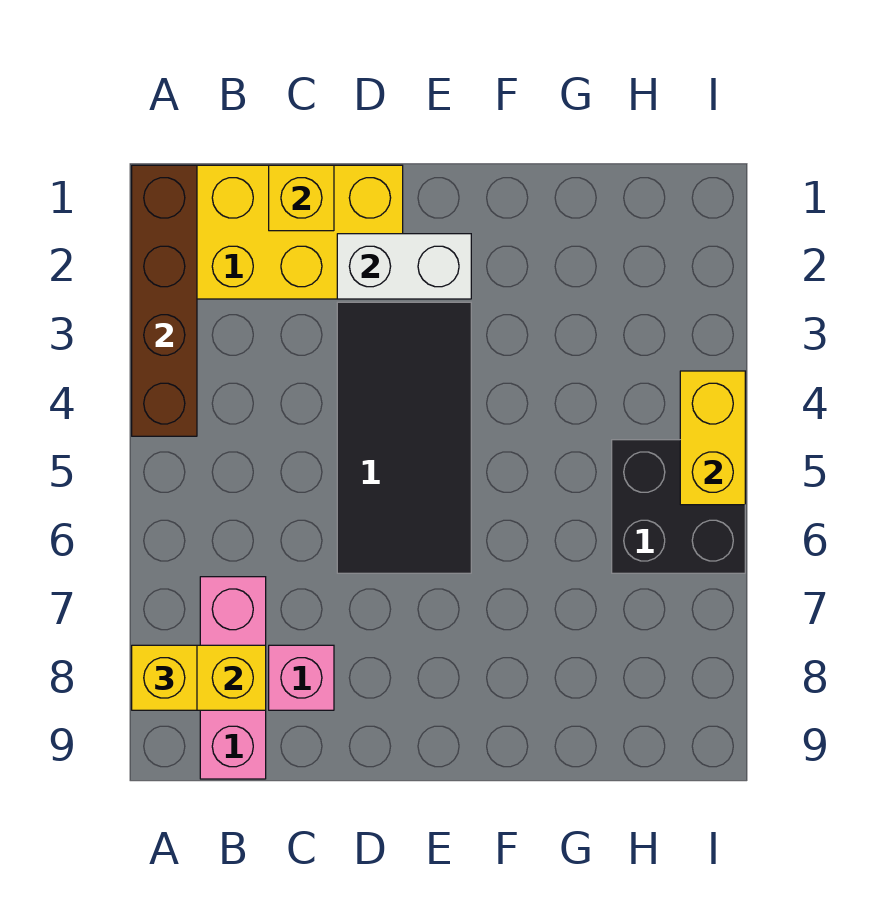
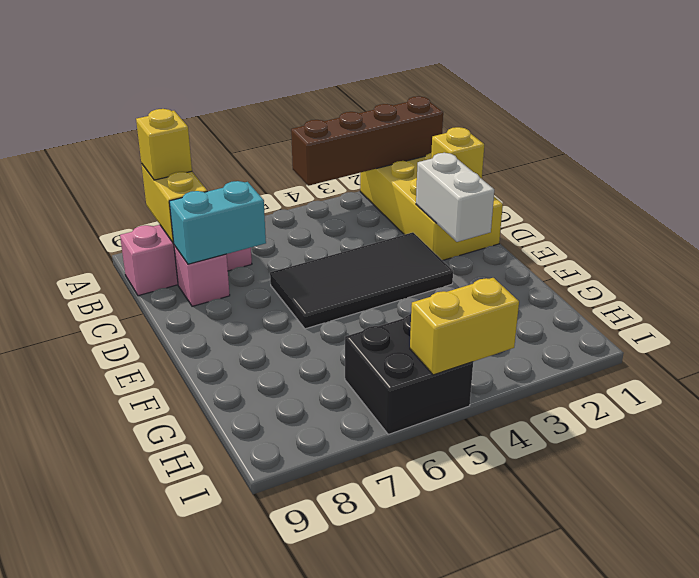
none -> cyan brick C7:C8 level 2

